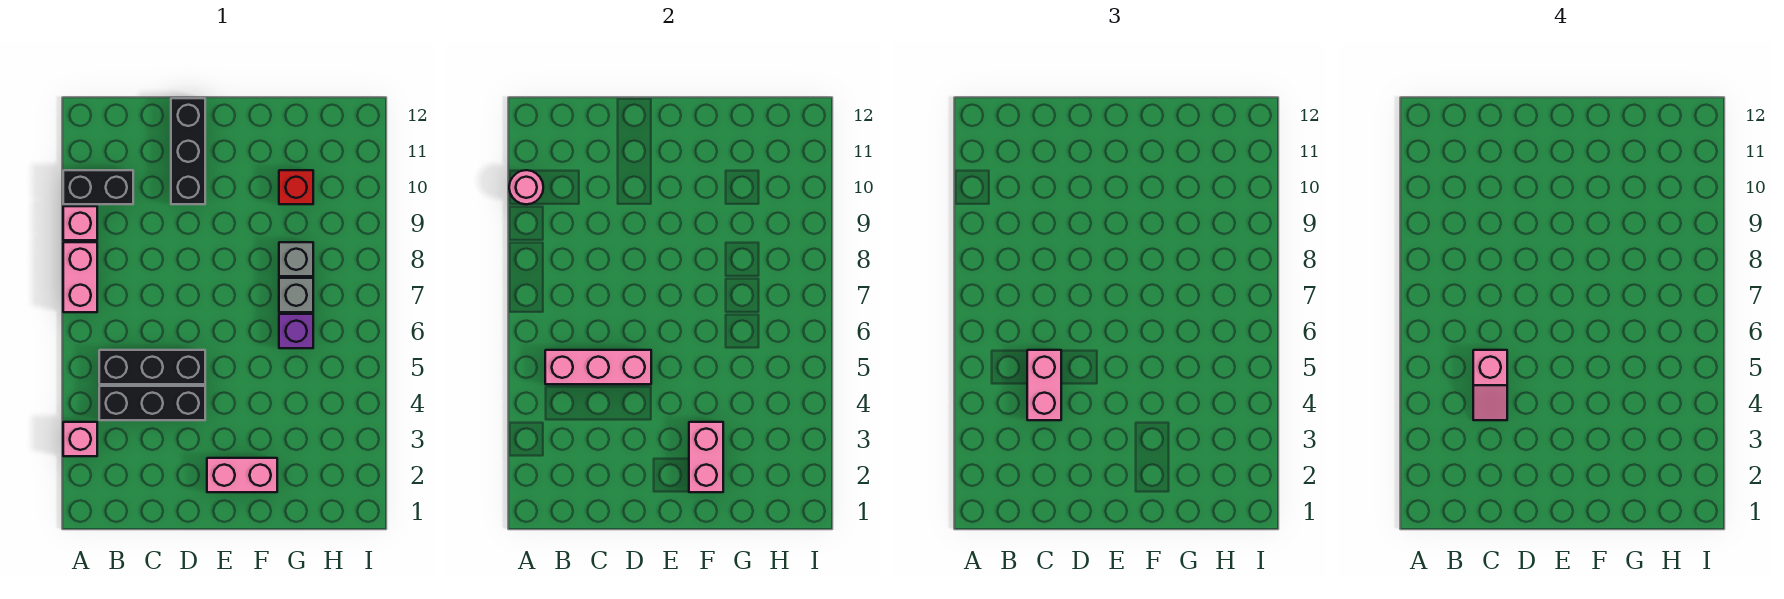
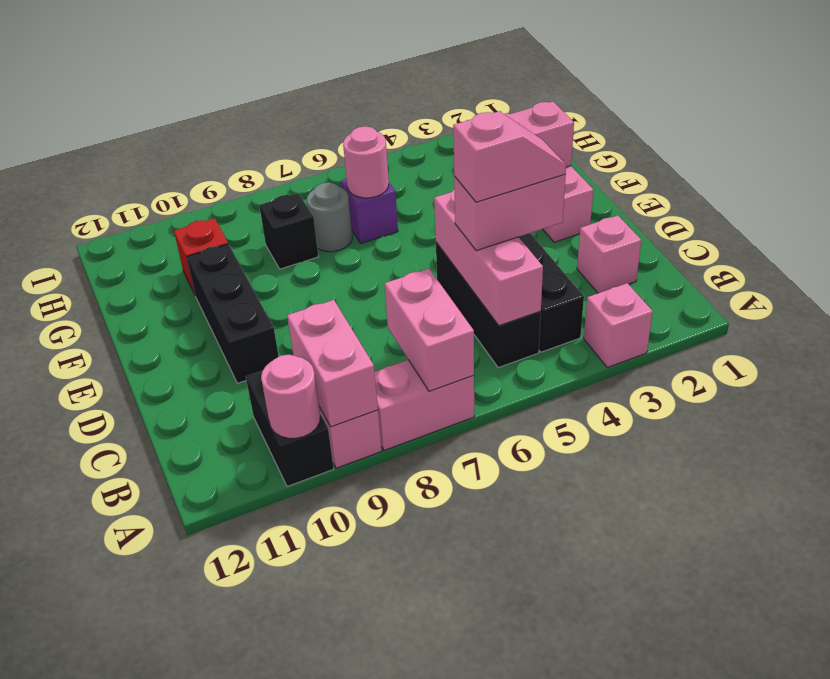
none -> pink brick A7:B7 level 2
none -> pink brick A9:B9 level 2
none -> pink brick C2 level 1
black brick D10:D12 level 1 -> black brick D10:F10 level 1
none -> pink round brick G6 level 2
grey brick G7 level 1 -> grey round brick G7 level 1
grey brick G8 level 1 -> black brick G8 level 1

